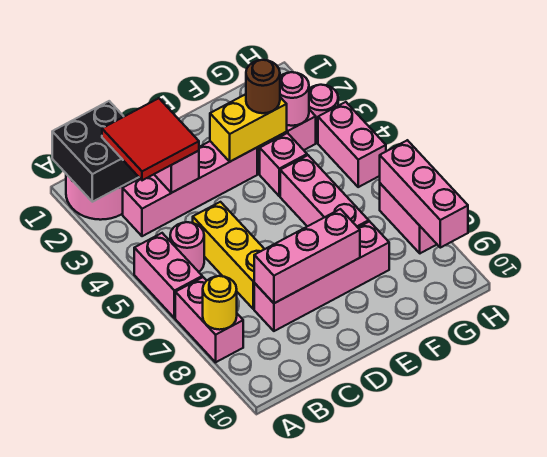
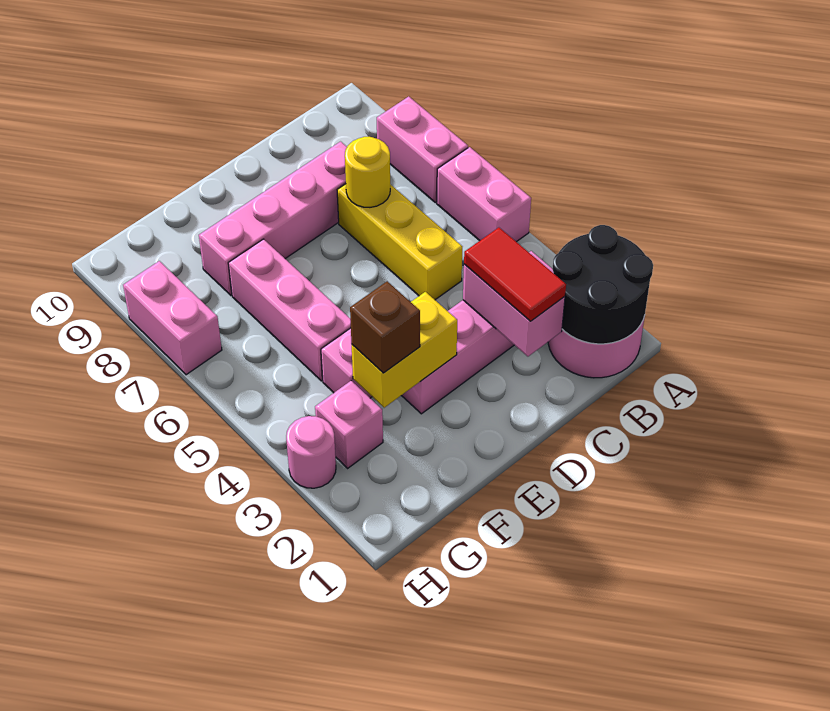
black brick A1:B2 level 2 -> black round brick A1:B2 level 2
yellow round brick A8 level 2 -> yellow round brick C7 level 2
red tile B2:C3 level 3 -> red tile C2:C3 level 3
pink round brick B5 level 1 -> none
pink brick C8:E8 level 2 -> none
brown round brick F3 level 3 -> brown brick F3 level 3
pink round brick G3 level 2 -> none
pink brick H4:H5 level 1 -> none
pink brick H7:H9 level 2 -> none

